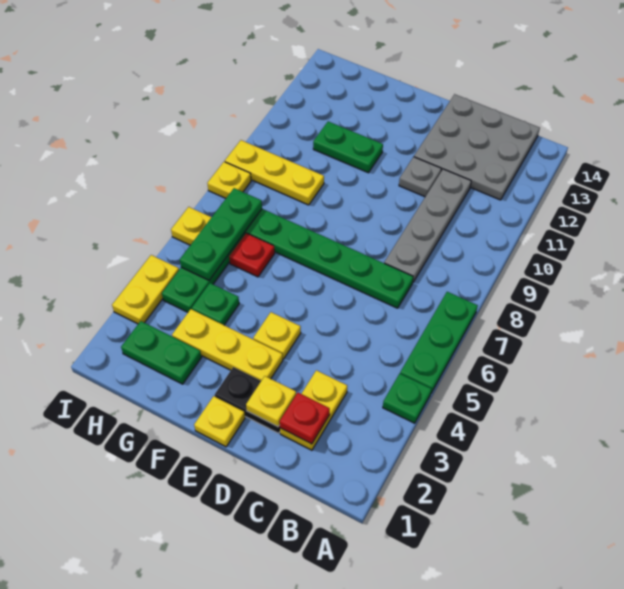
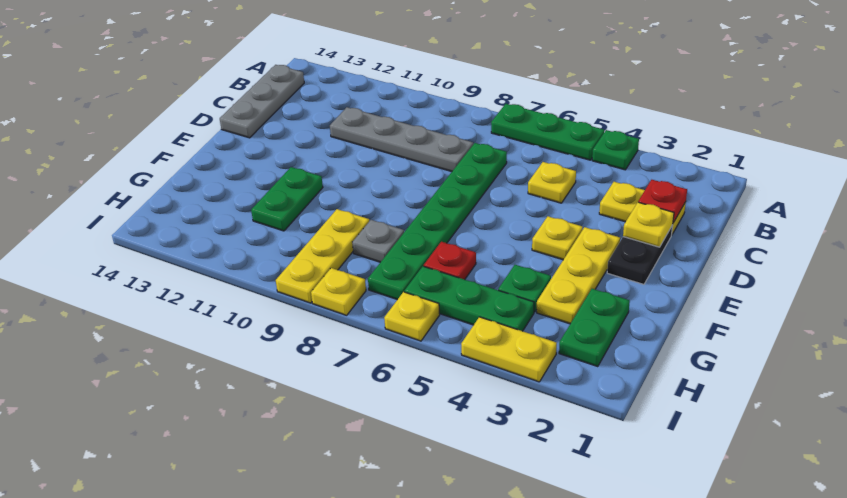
grey plate B12:D14 level 1 -> grey plate B14:D14 level 1
grey plate D11 level 1 -> grey plate G8 level 1
yellow plate E1 level 1 -> yellow plate C5 level 1
green plate H5:H7 level 2 -> none

